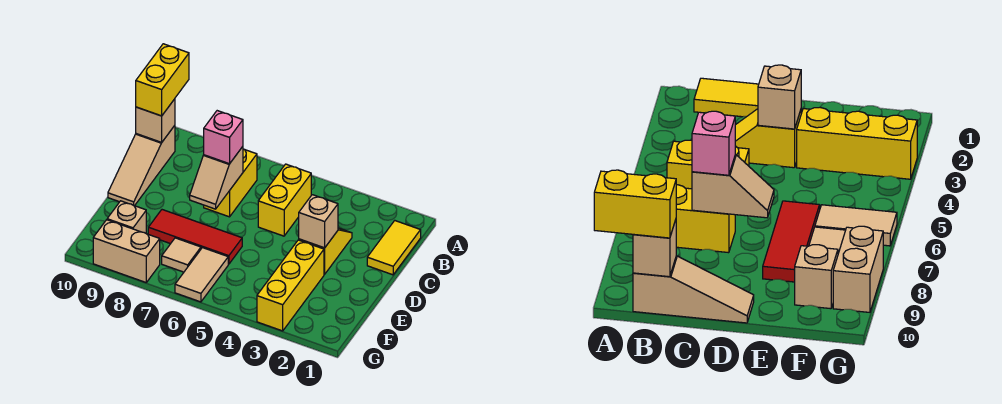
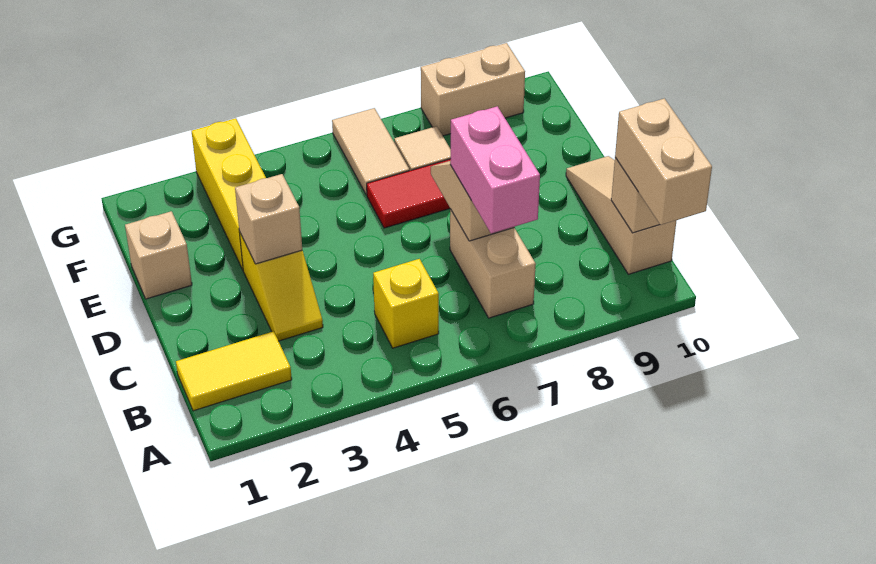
yellow brick A10:B10 level 3 -> tan brick A10:B10 level 3
yellow tile B1:C1 level 1 -> yellow tile B1:B2 level 1
yellow brick B5:C5 level 1 -> yellow brick B5 level 1
yellow brick B7:C7 level 1 -> tan brick B7:C7 level 1
pink brick C7 level 3 -> pink brick B7:C7 level 3
tan brick F9 level 1 -> tan brick E1 level 1

